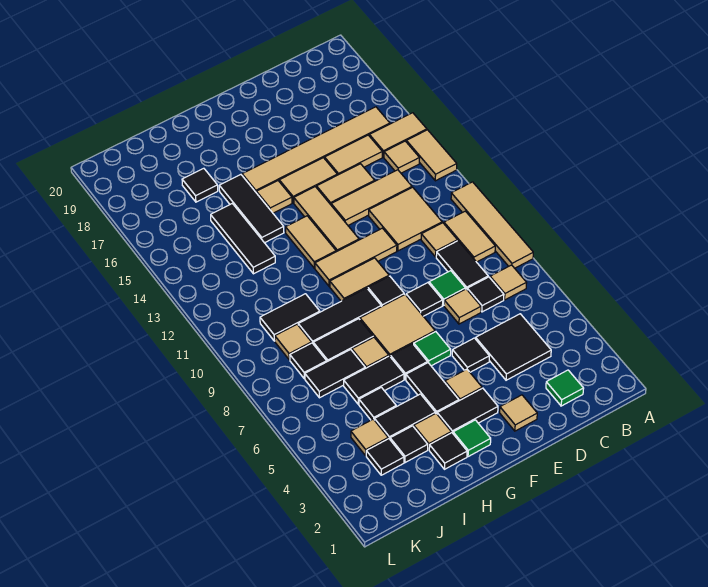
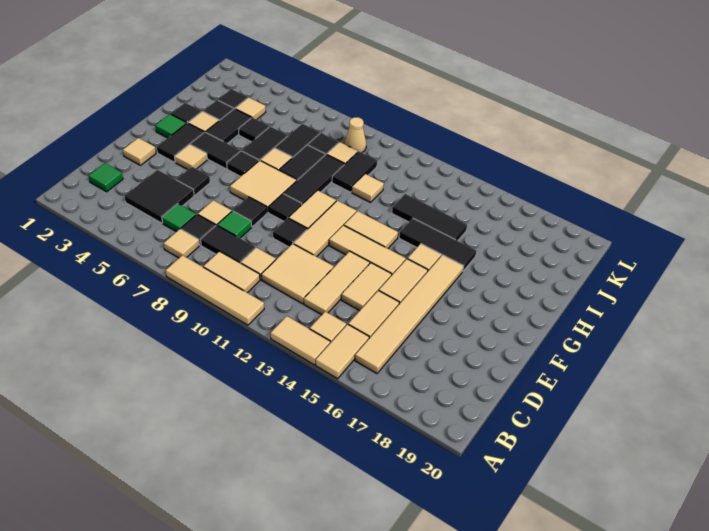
green tile F6 level 1 -> green tile C6 level 1
none -> tan tile I11 level 1
black tile I17 level 1 -> black tile E10 level 1
none -> tan cone K9 level 1

